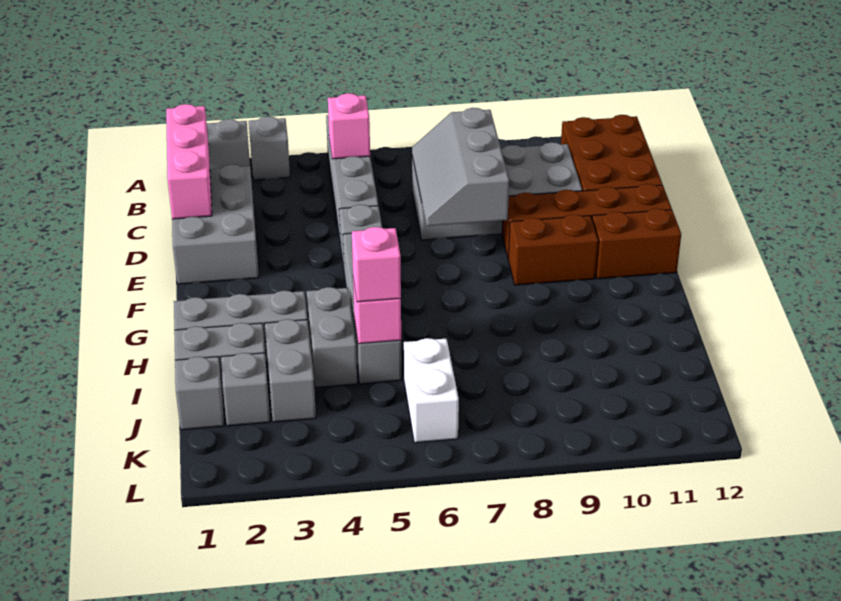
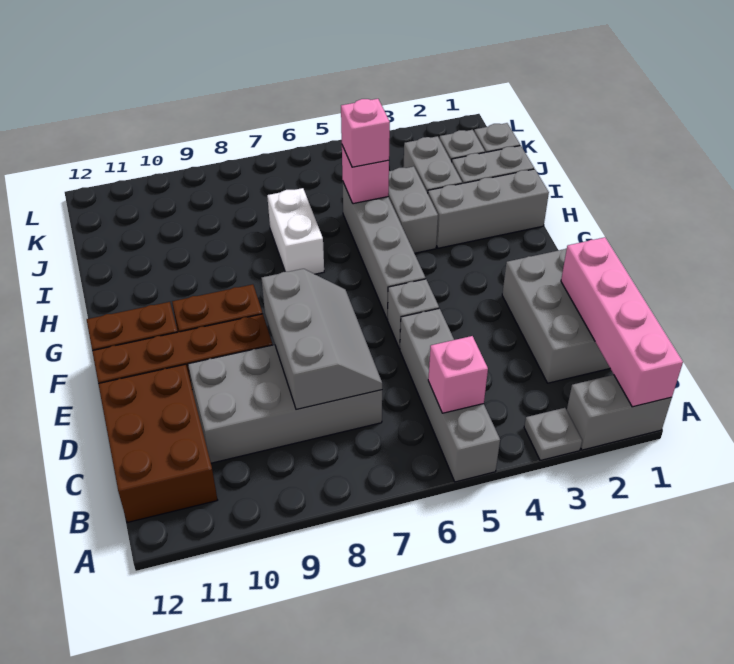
grey brick A3 level 1 -> grey plate A3 level 1
pink brick B1:D1 level 2 -> pink brick A1:D1 level 2
white brick J6:K6 level 1 -> white brick H7:I7 level 1

